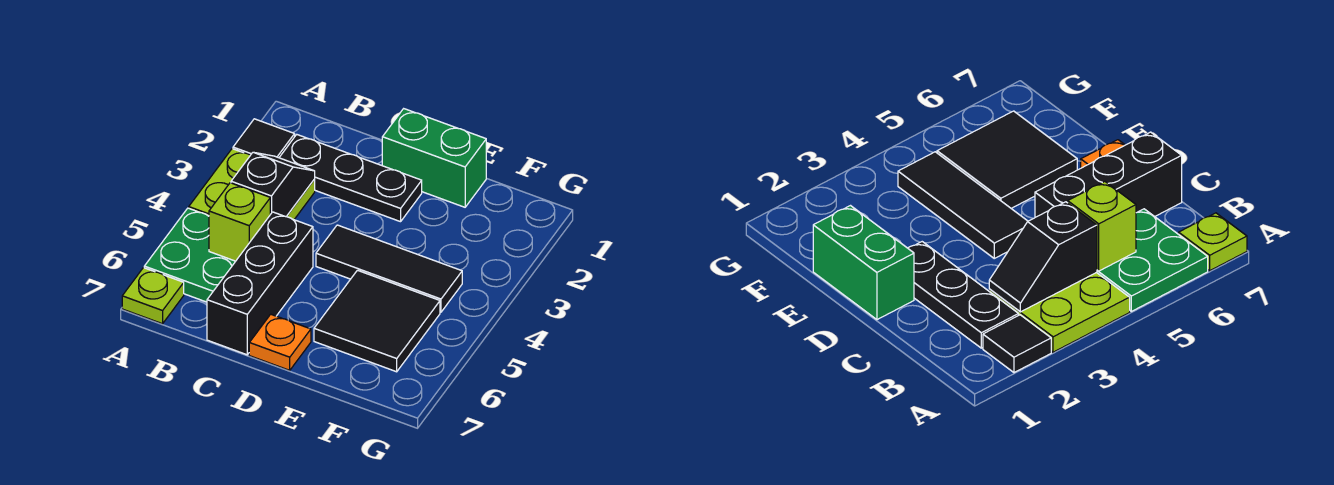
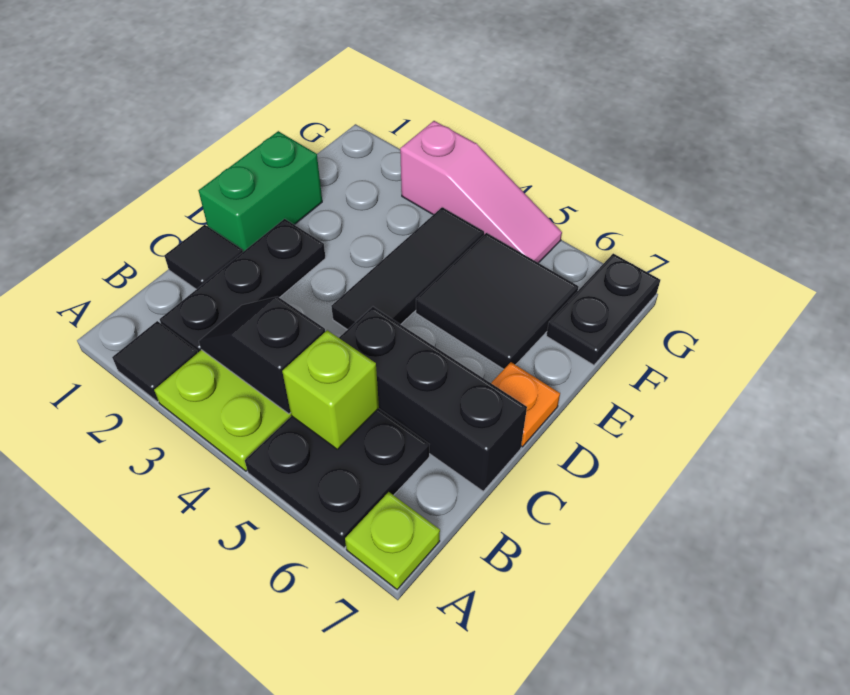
green plate A5:B6 level 1 -> black plate A5:B6 level 1
none -> black tile C1 level 1
none -> black plate F7:G7 level 1
none -> pink slope G3:G5 level 1 top 3

